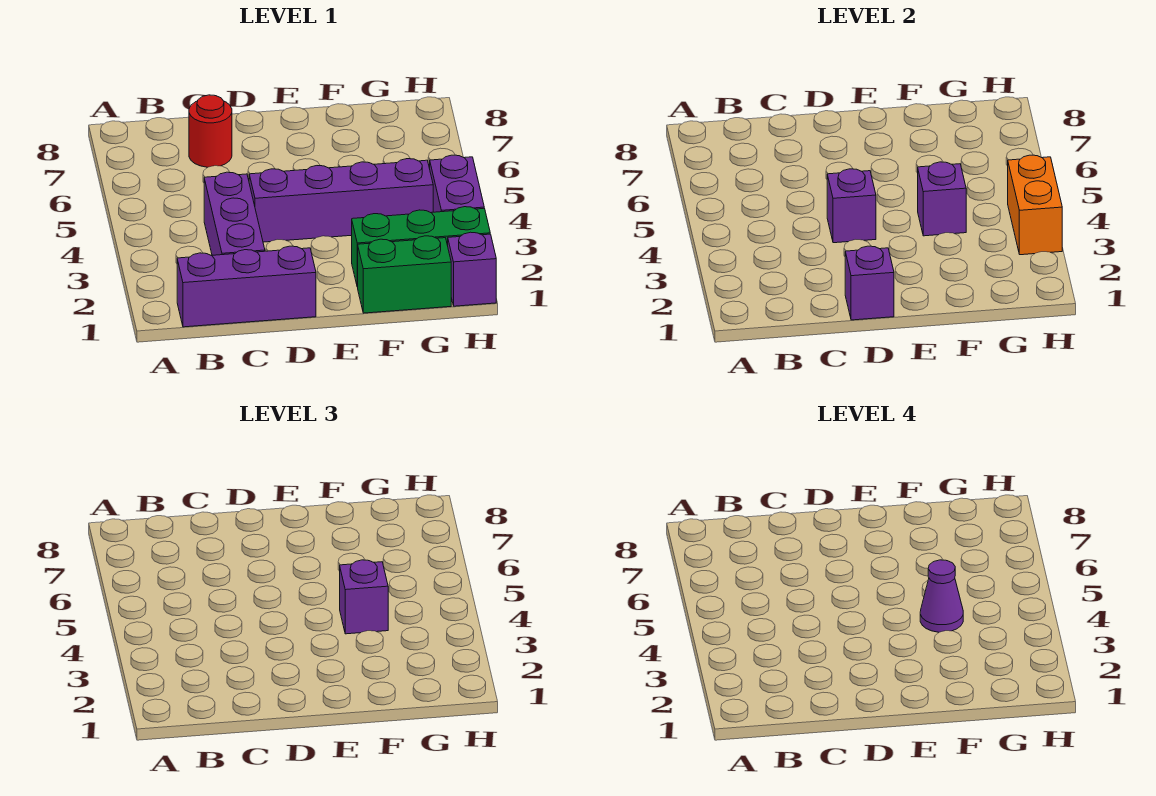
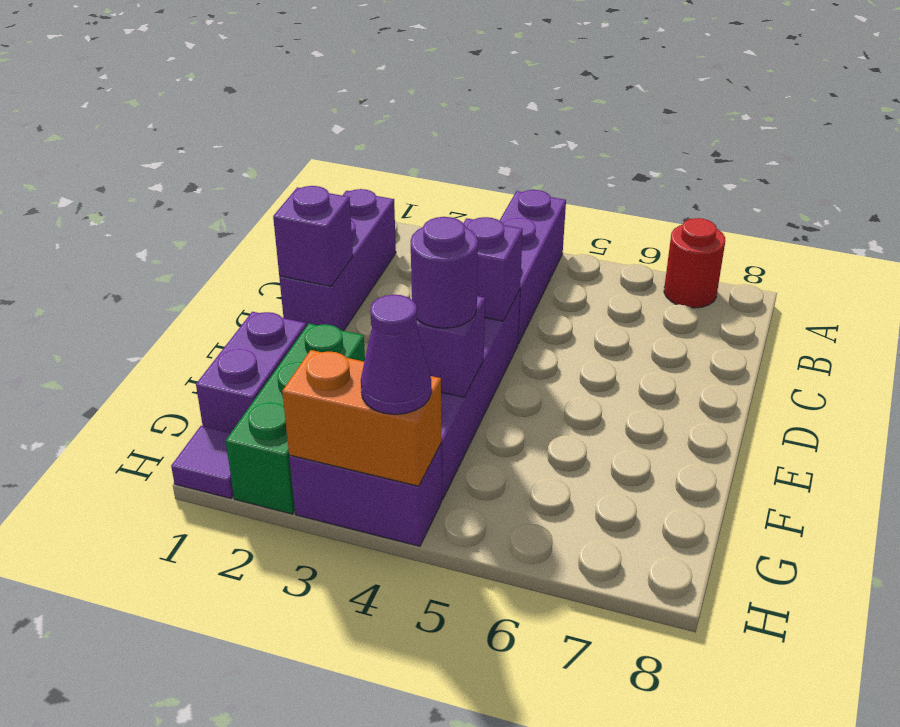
purple brick C2:C4 level 1 -> purple brick A4:C4 level 1
red round brick C7 level 1 -> red round brick A7 level 1
green brick F1:G1 level 1 -> purple brick F1:G1 level 1
purple brick F4 level 3 -> purple round brick F4 level 3
purple cone F4 level 4 -> purple cone H4 level 3
purple brick H1 level 1 -> purple tile H1 level 1

